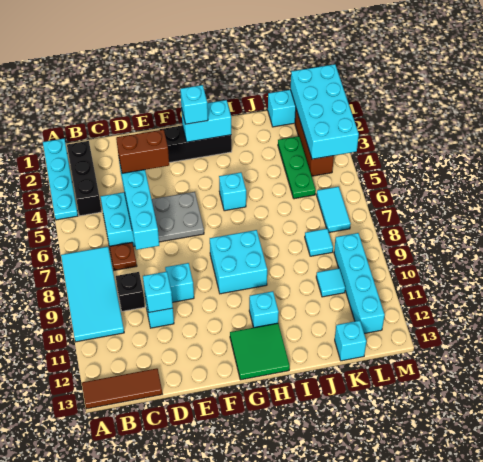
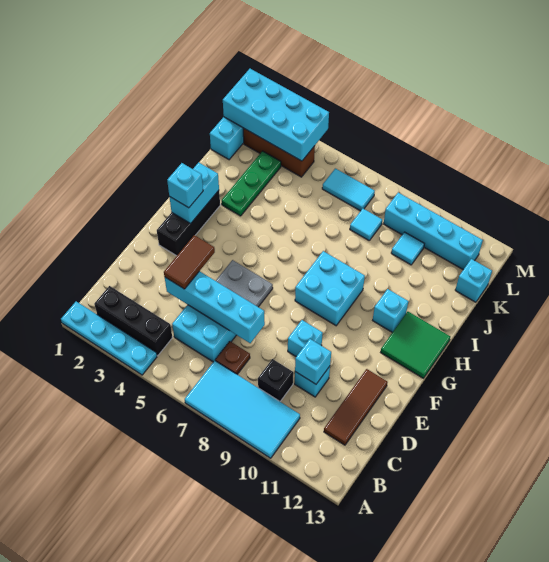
brown tile A13:C13 level 1 -> brown tile C12:E12 level 1
brown brick D4:E4 level 3 -> brown tile D4:E4 level 3
cyan brick H5 level 1 -> none
green plate K3:K5 level 1 -> green plate I3:K3 level 1

